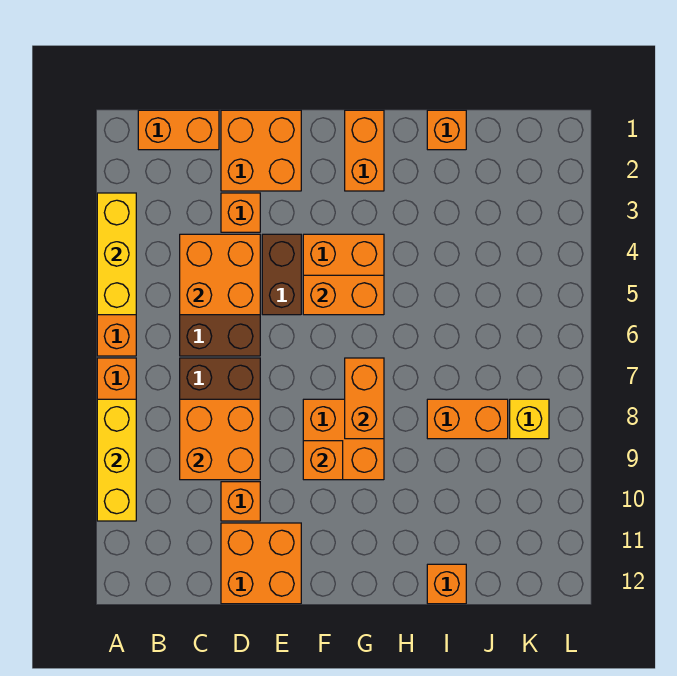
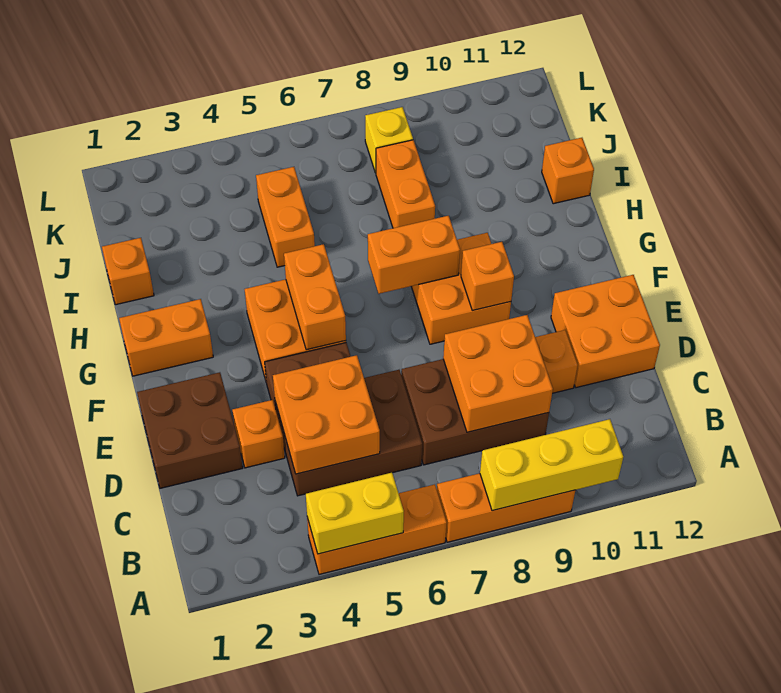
yellow brick A3:A5 level 2 -> yellow brick A4:A5 level 2
orange brick B1:C1 level 1 -> orange brick I5:J5 level 1
orange brick D1:E2 level 1 -> brown brick D1:E2 level 1

